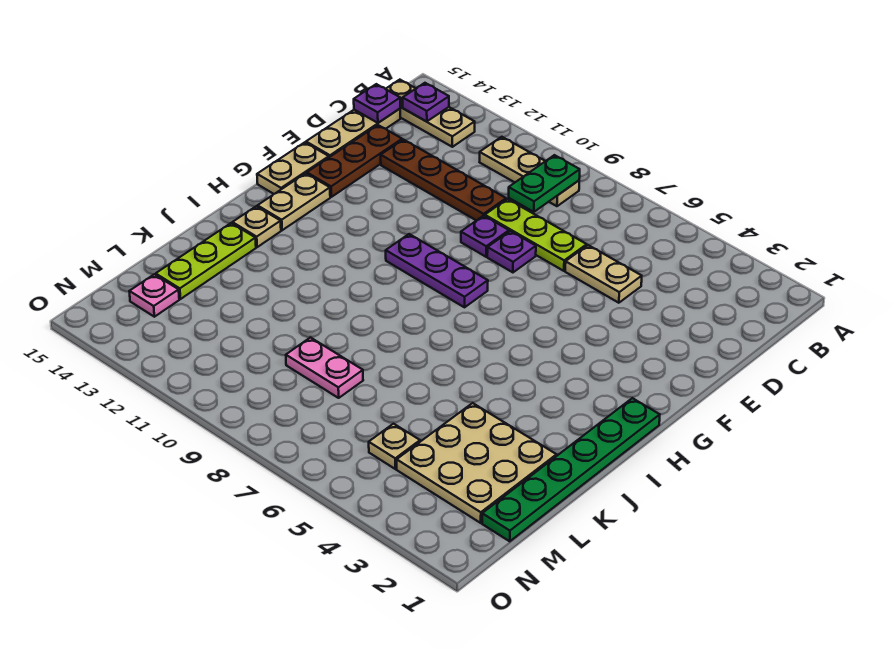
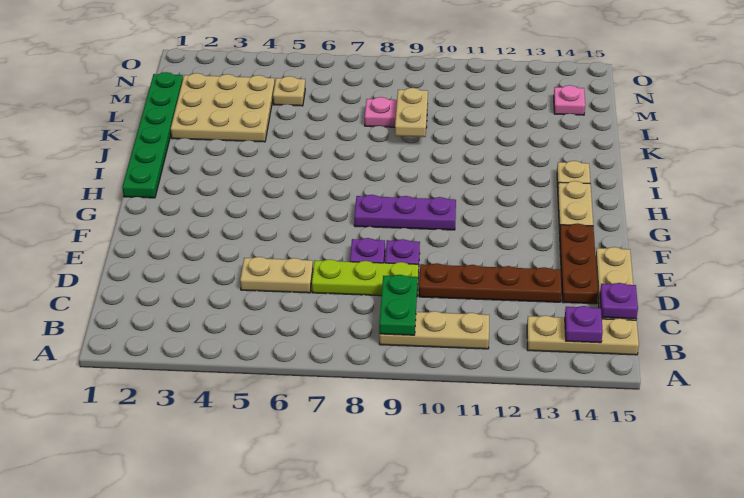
tan plate F15:G15 level 1 -> tan plate K9:L9 level 2
lime plate J14:L14 level 1 -> none

